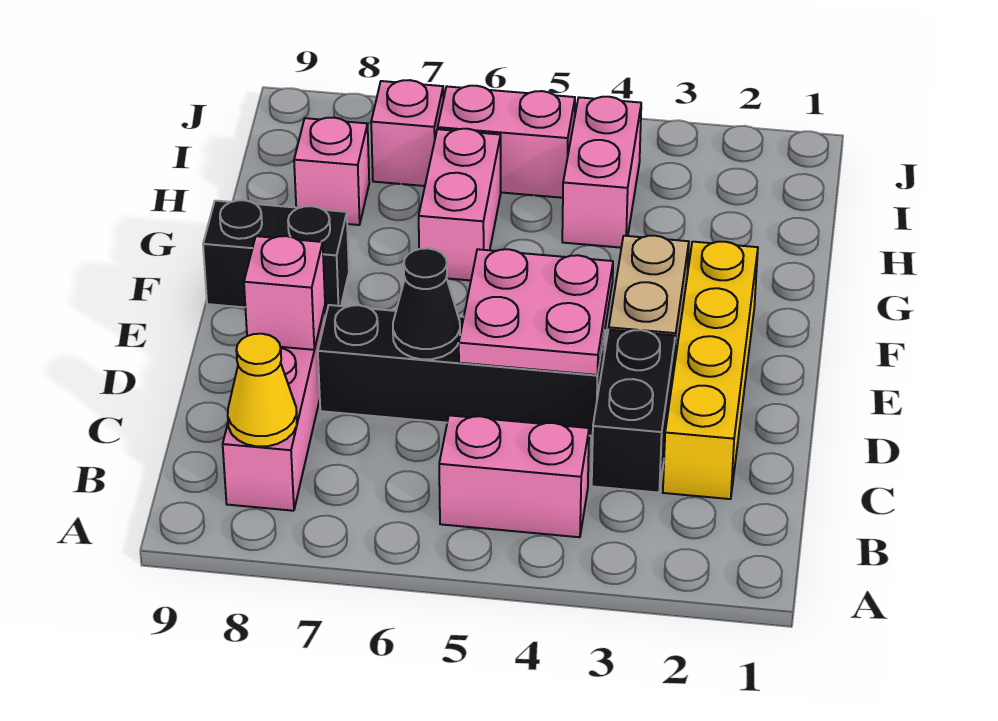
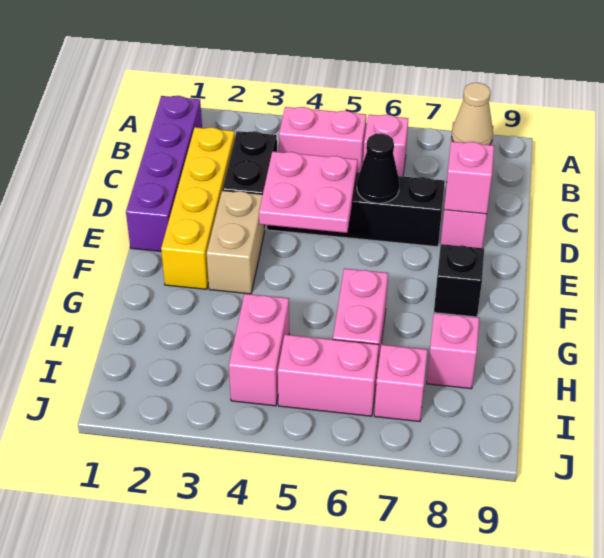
none -> purple brick B1:E1 level 1
none -> pink brick B6 level 1
yellow cone B8 level 2 -> tan cone B8 level 2
black brick F8:F9 level 1 -> black brick F8 level 1

